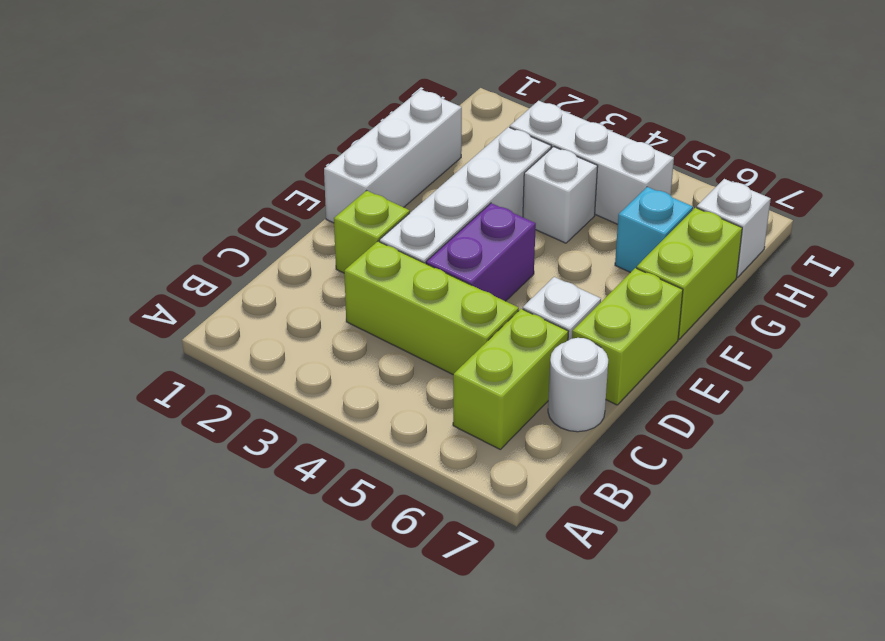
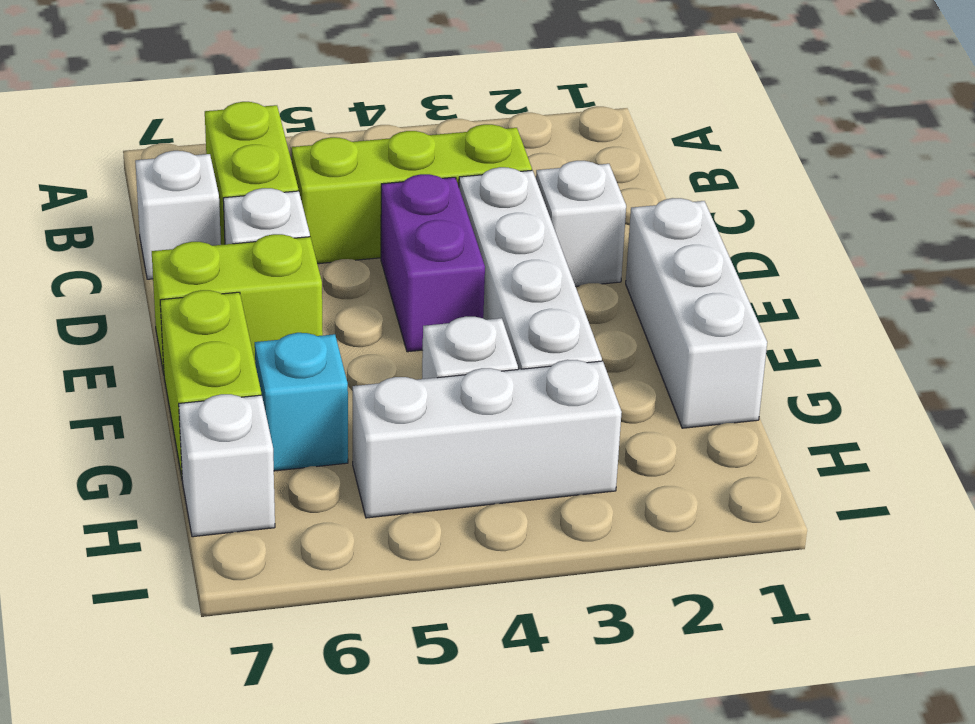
white round brick C7 level 1 -> white brick C7 level 1
lime brick D2 level 1 -> white brick D2 level 1
lime brick D7:E7 level 1 -> lime brick E6:E7 level 1

